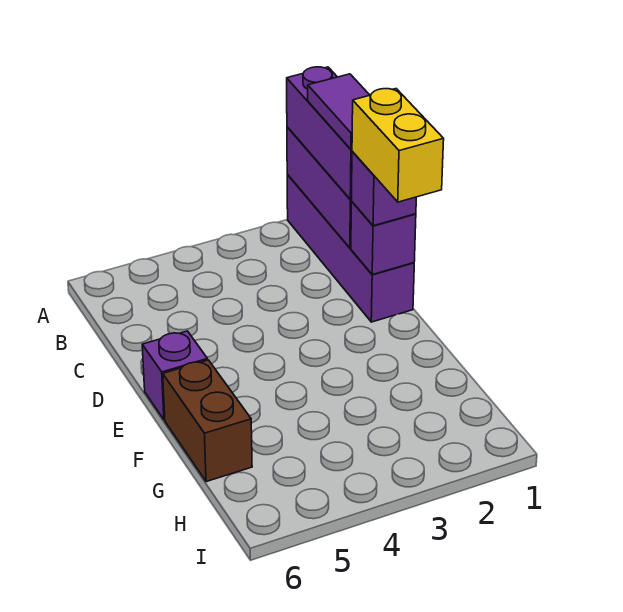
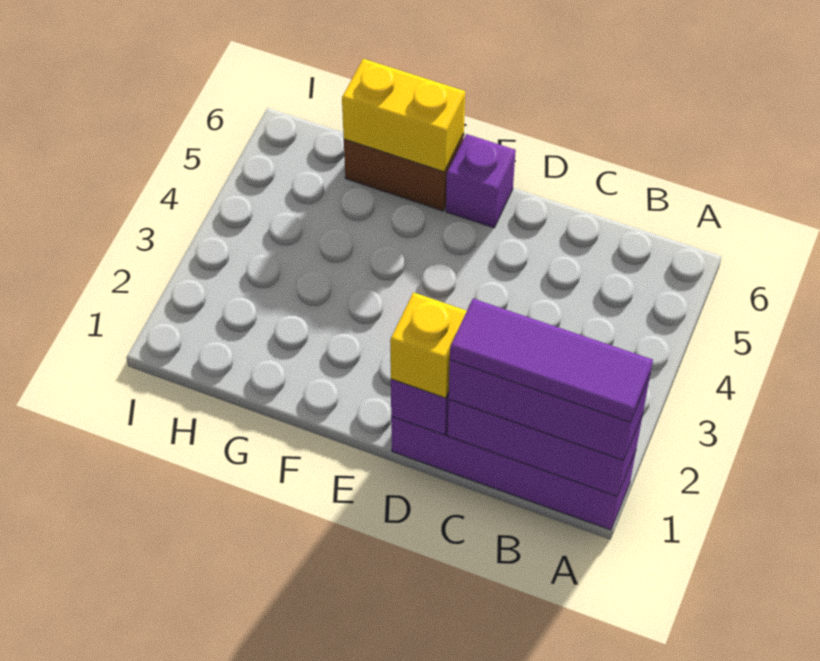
purple tile B1:C1 level 4 -> purple tile A1:C1 level 4
purple brick D1 level 3 -> yellow brick D1 level 3
yellow brick D1:E1 level 4 -> yellow brick F6:G6 level 2

